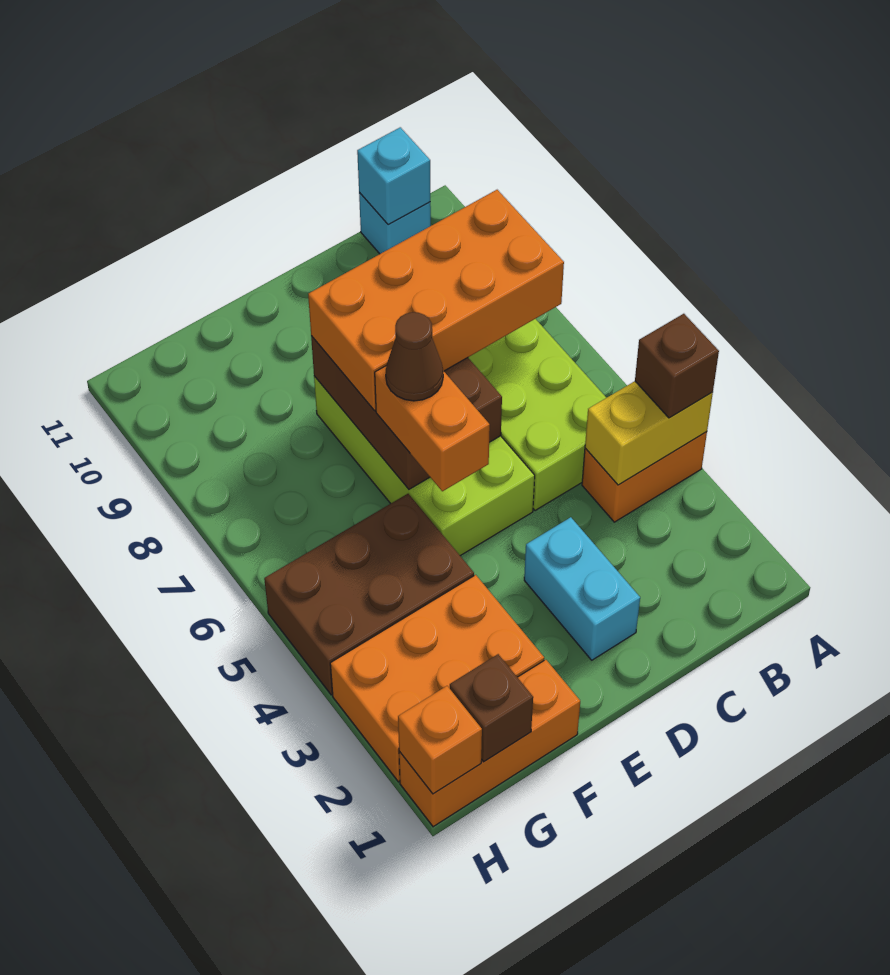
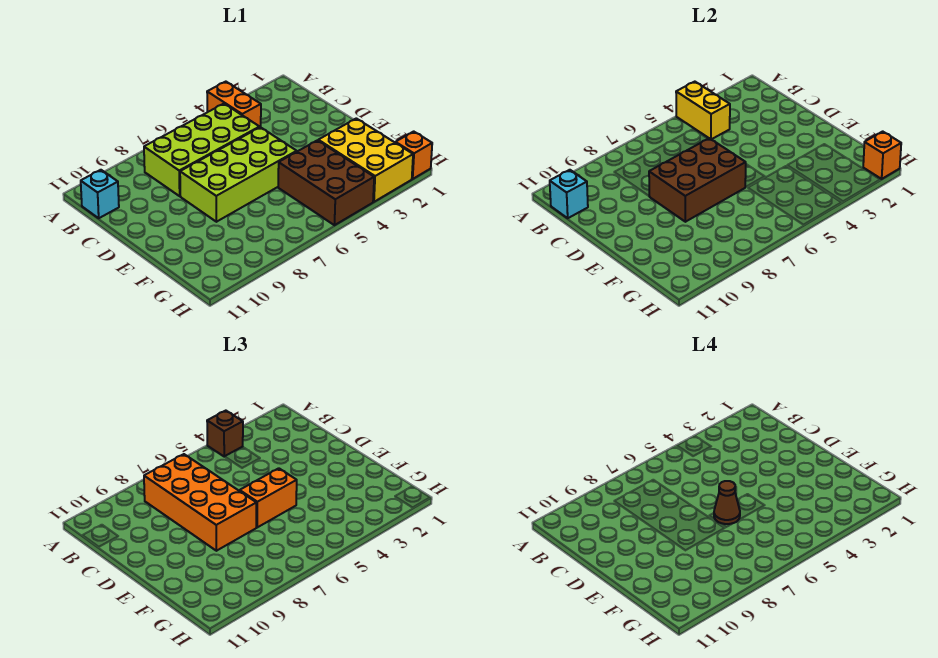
cyan brick D2:D3 level 1 -> none
orange brick F1:H1 level 1 -> orange brick H1 level 1
orange brick F2:H3 level 1 -> yellow brick F2:H3 level 1
brown brick G1 level 2 -> none

